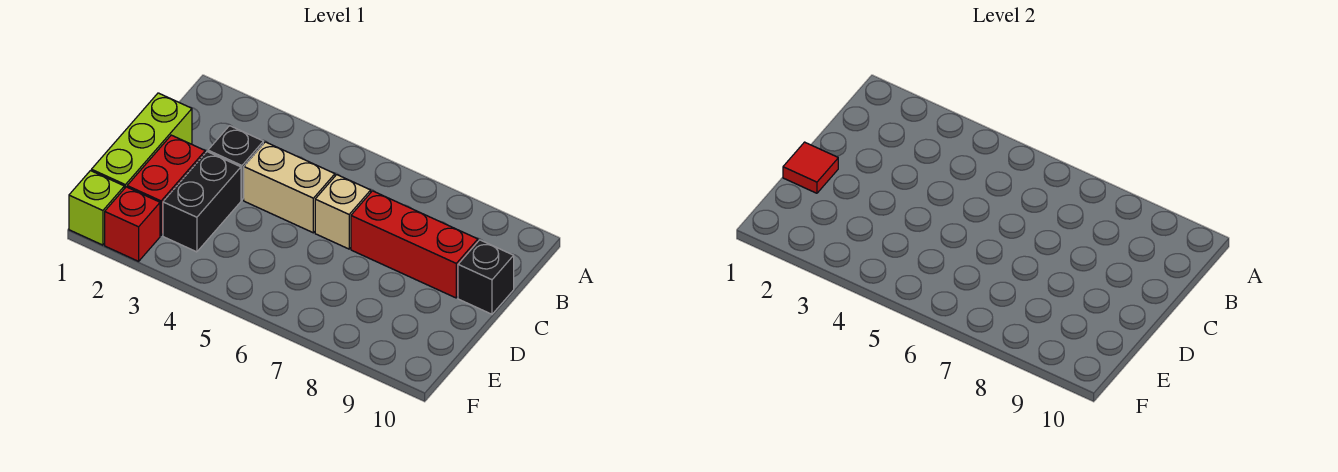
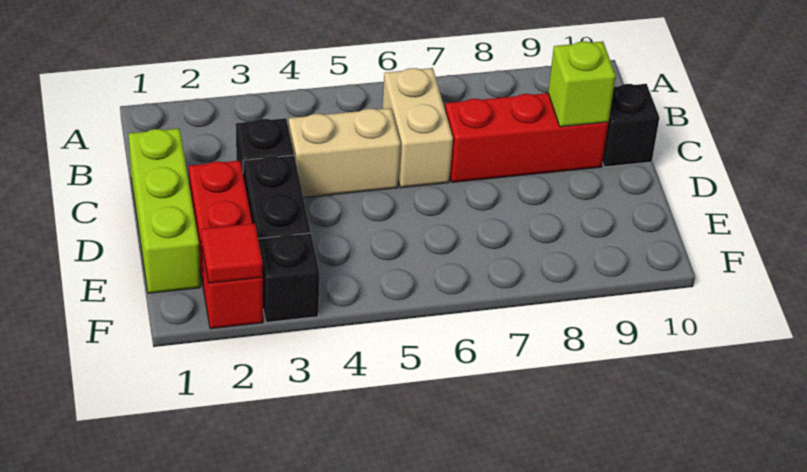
tan brick C6 level 1 -> tan brick B6:C6 level 1
red tile D1 level 2 -> red tile F2 level 2
lime brick F1 level 1 -> lime brick C9 level 2
none -> black brick F3 level 1

